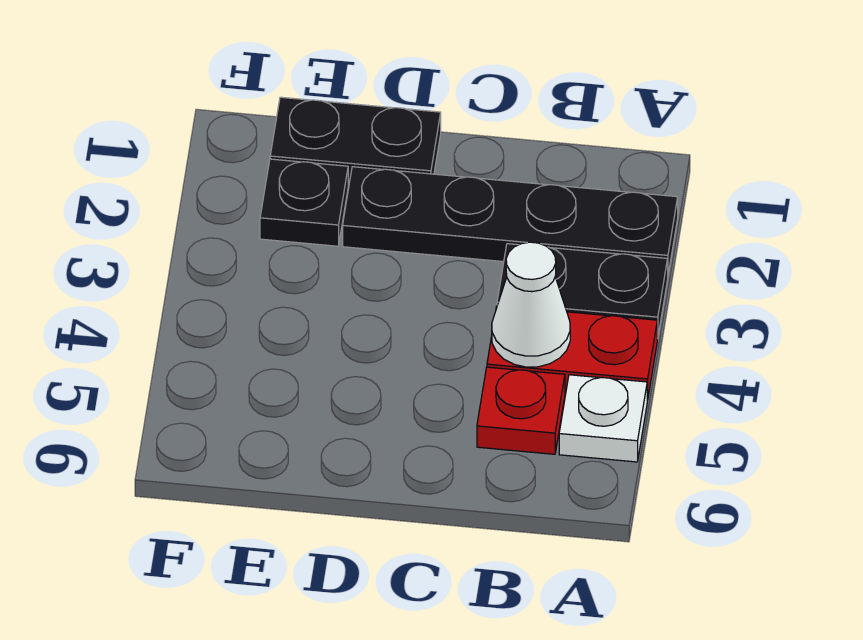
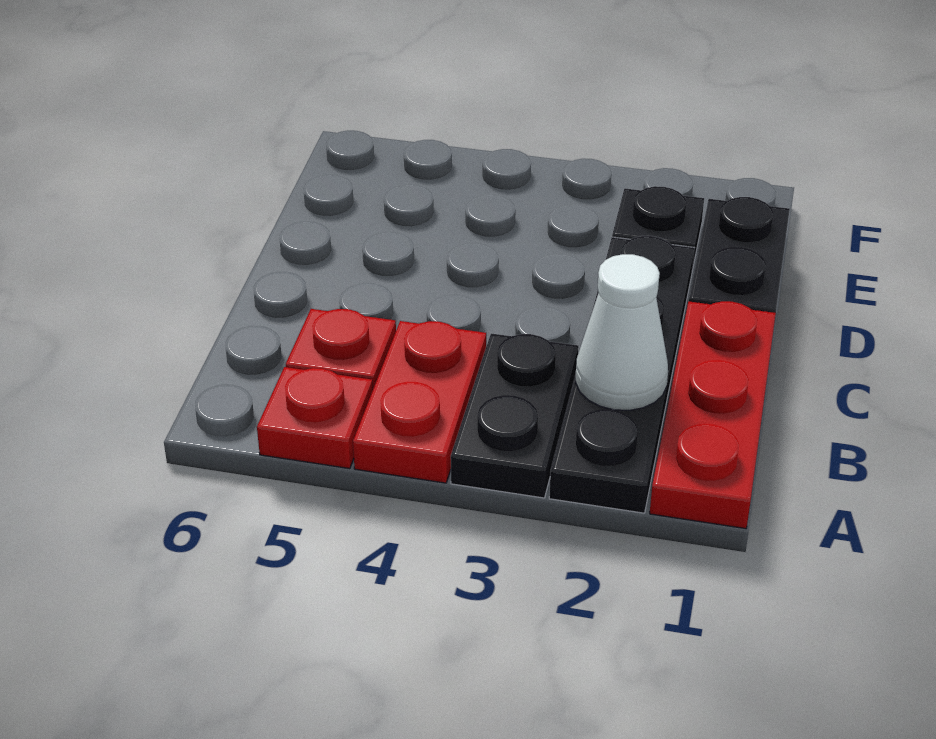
none -> red plate A1:C1 level 1
white plate A5 level 1 -> red plate A5 level 1
white cone B4 level 2 -> white cone B2 level 2

